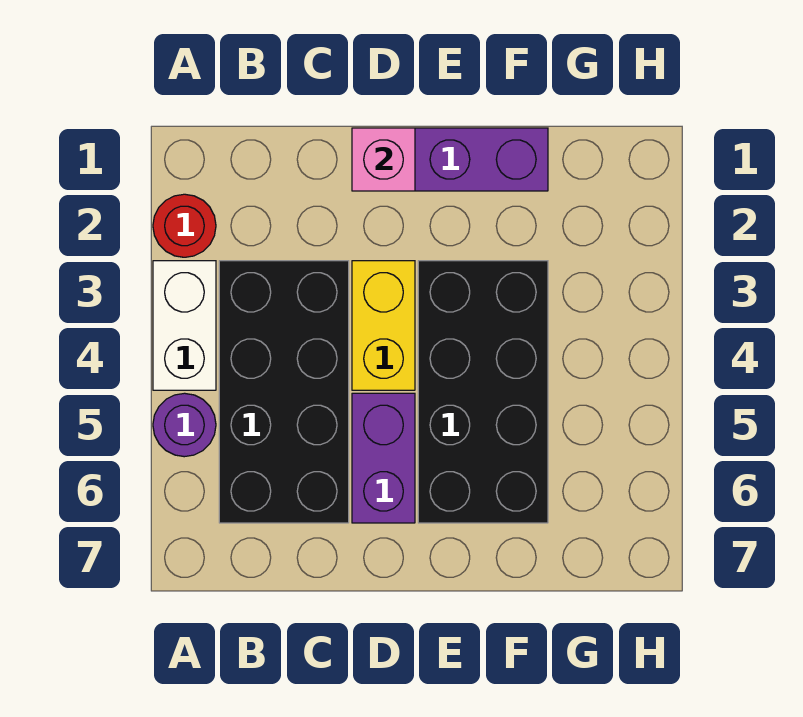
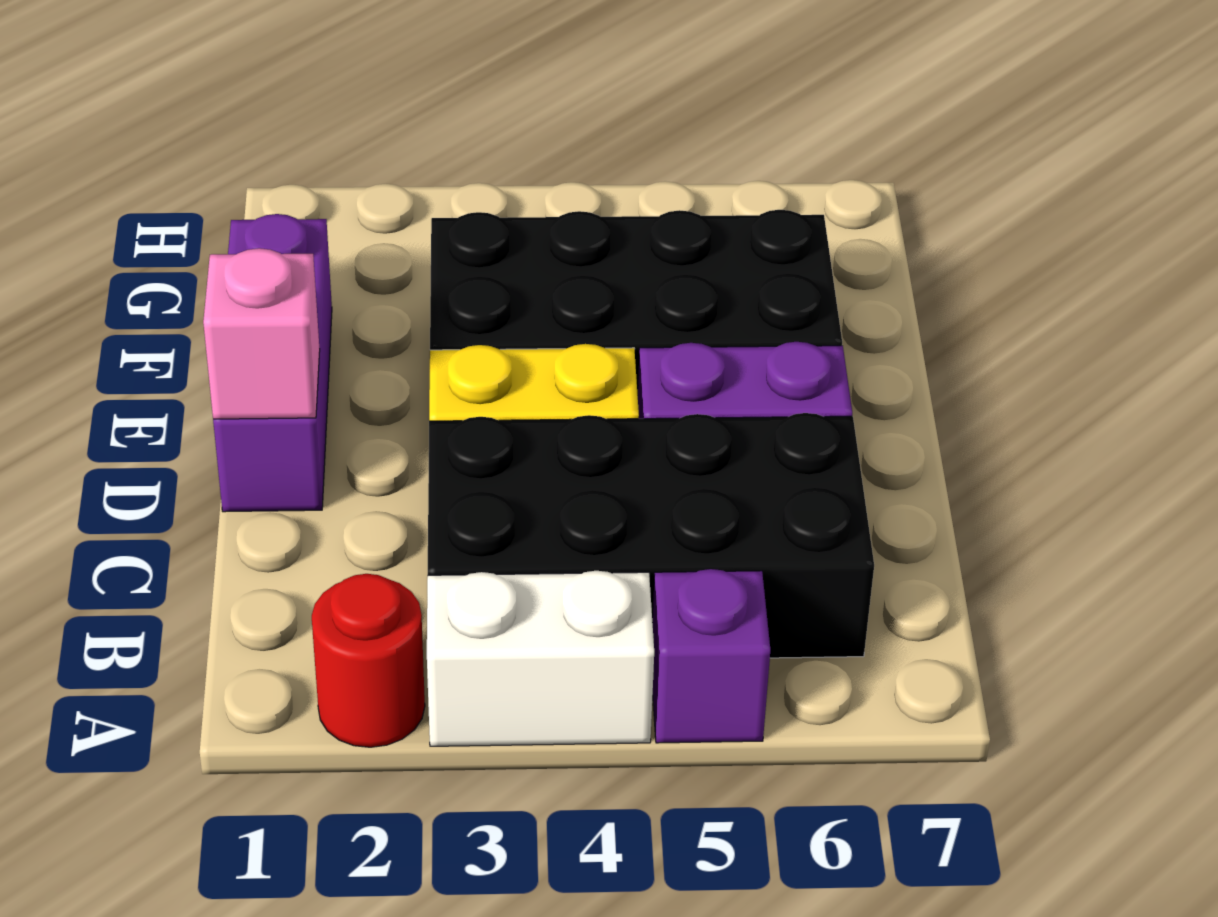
purple round brick A5 level 1 -> purple brick A5 level 1

